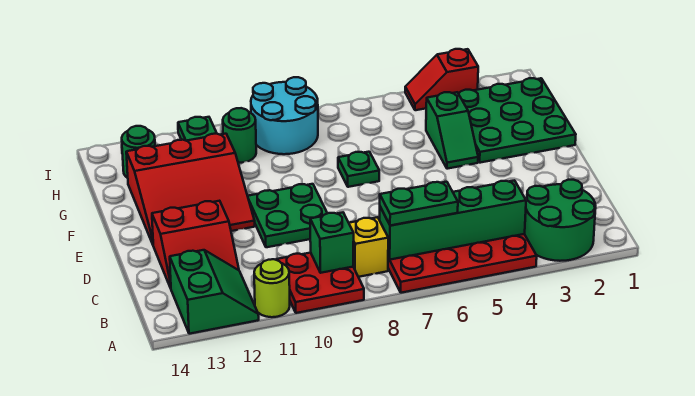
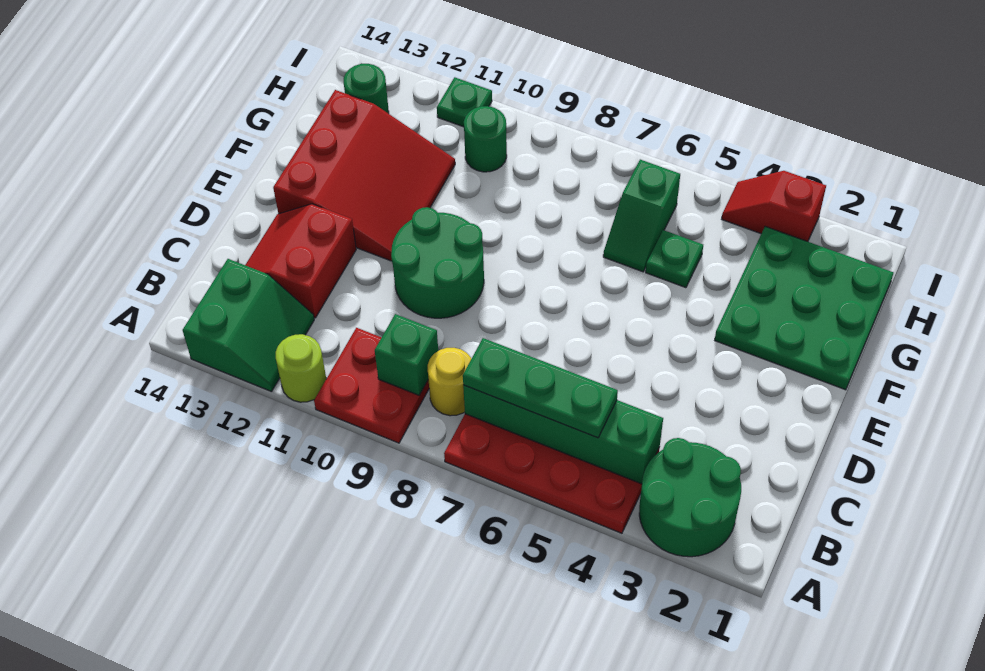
green plate B6:B7 level 3 -> green plate B5:B7 level 3
yellow brick B8 level 1 -> yellow round brick B8 level 1
red slope C12:D13 level 1 top D -> red slope C12:D13 level 1 top 12
green plate D9:E10 level 1 -> green round brick D9:E10 level 1
red slope E11:G13 level 1 top G -> red slope E11:G13 level 1 top 13
green slope F4:G4 level 1 top G -> green slope G6:H6 level 1 top H
green plate F7 level 1 -> green plate G5 level 1
cyan round brick H8:I9 level 1 -> none

